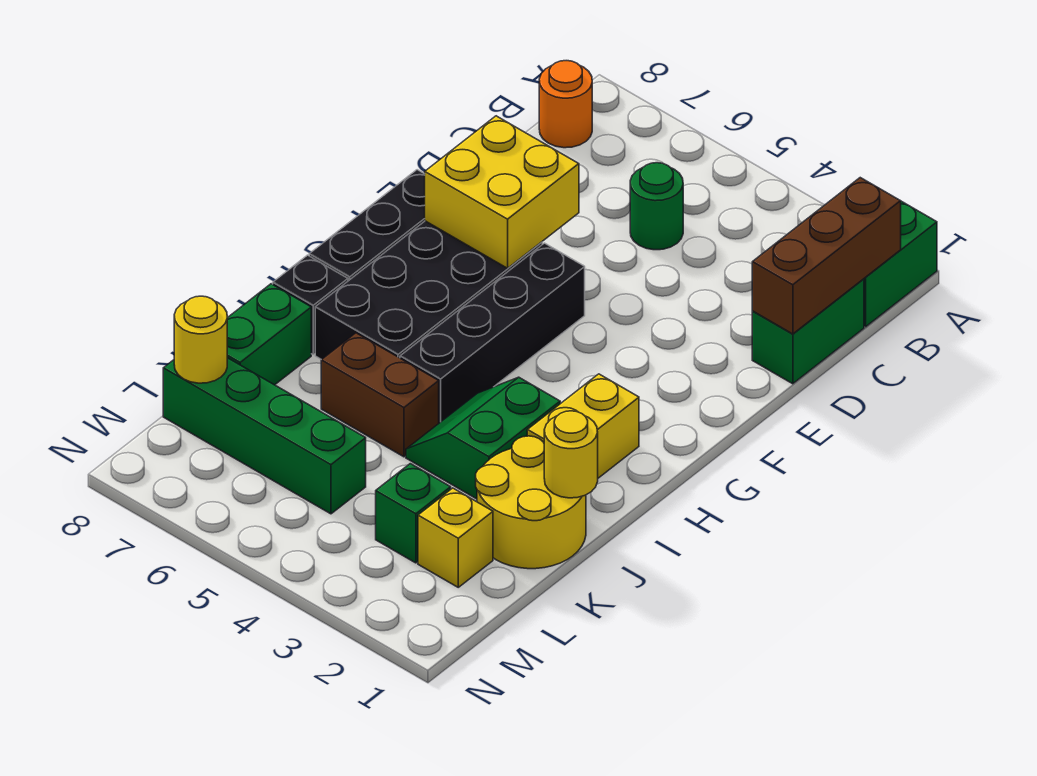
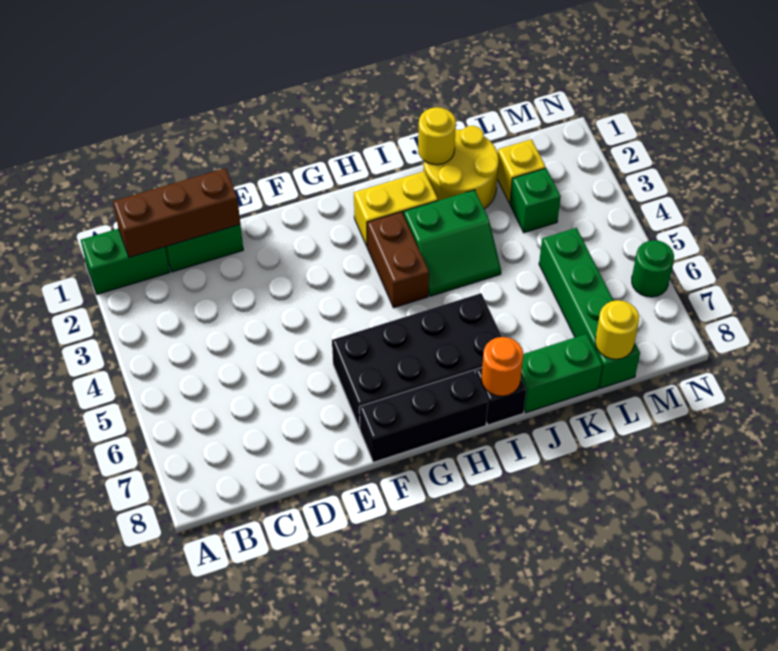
orange round brick B8 level 1 -> orange round brick I8 level 2
green round brick C5 level 1 -> green round brick N6 level 1
yellow brick E6:F7 level 2 -> none
black brick F5:I5 level 1 -> none
brown brick J5:J6 level 1 -> brown brick H3:H4 level 1

